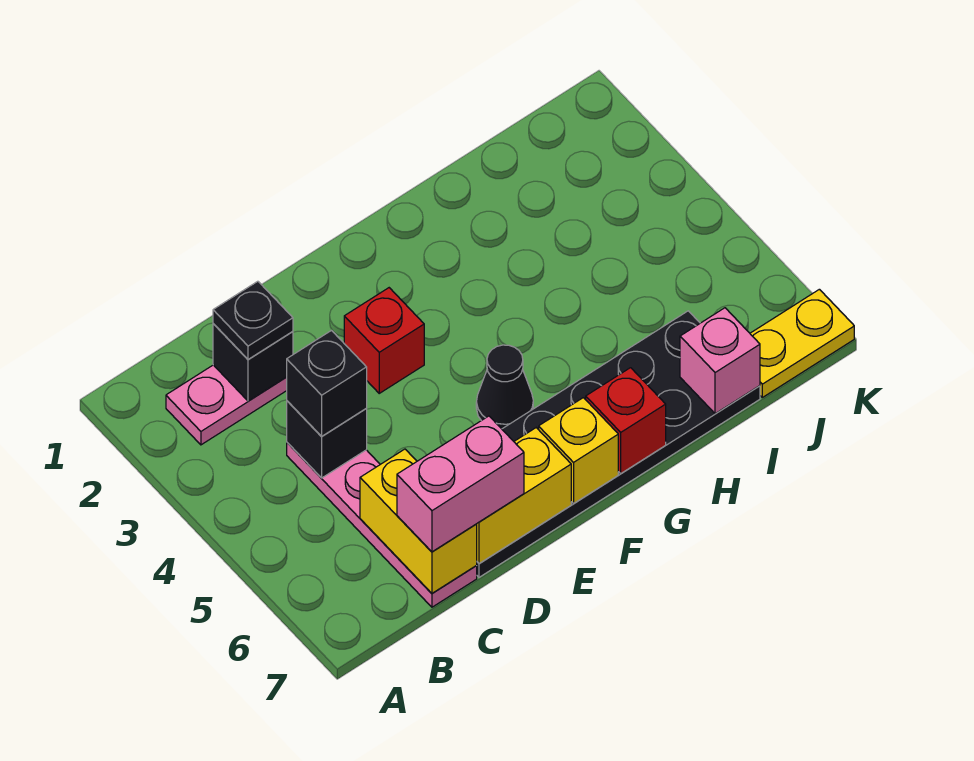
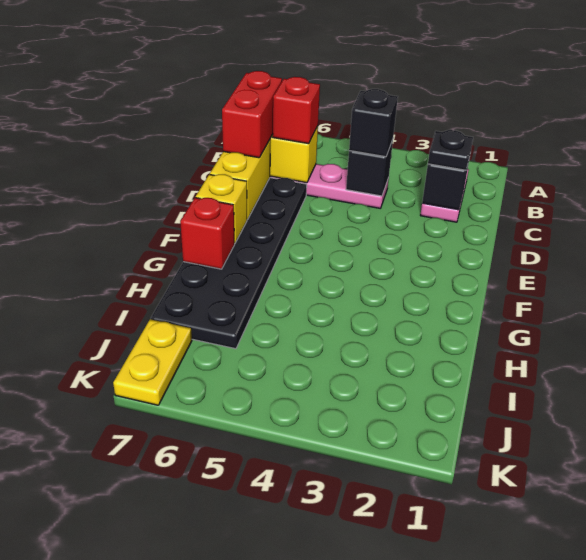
pink brick C7:D7 level 3 -> red brick C7:D7 level 3
red brick E3 level 1 -> red brick C6 level 3
black cone F5 level 1 -> none
pink brick I7 level 2 -> none

